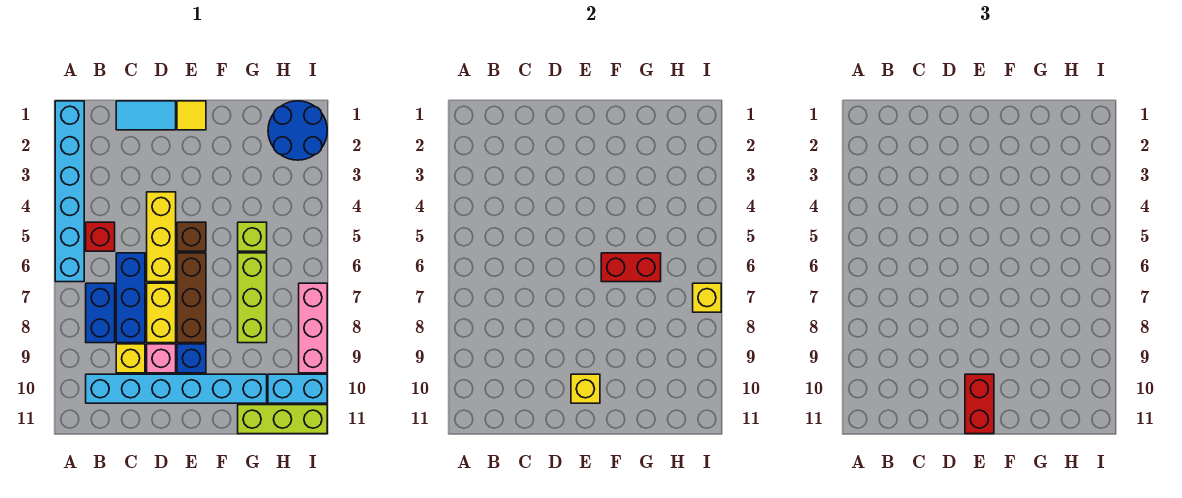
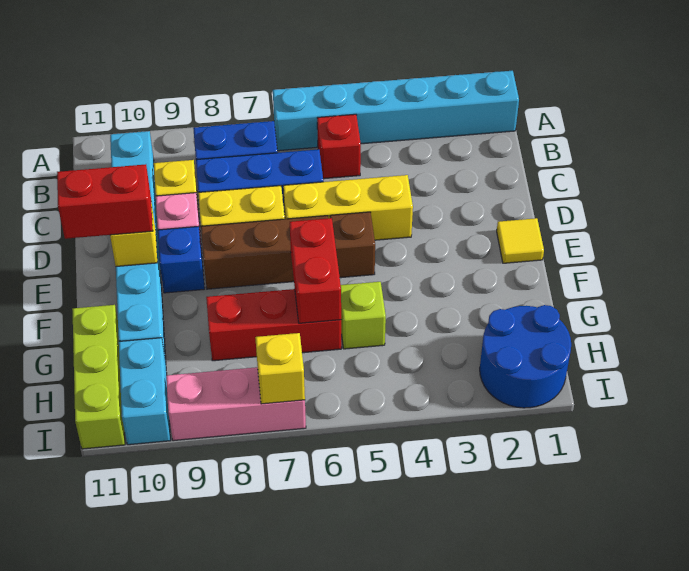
cyan tile C1:D1 level 1 -> none
lime brick G6:G8 level 1 -> red brick G6:G8 level 1

